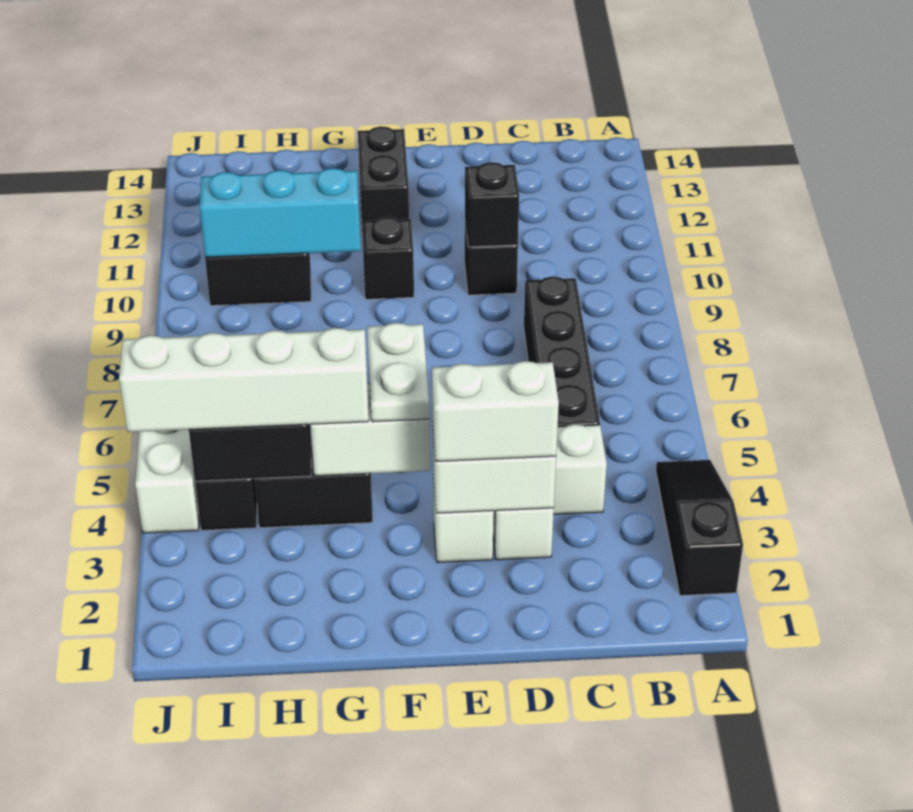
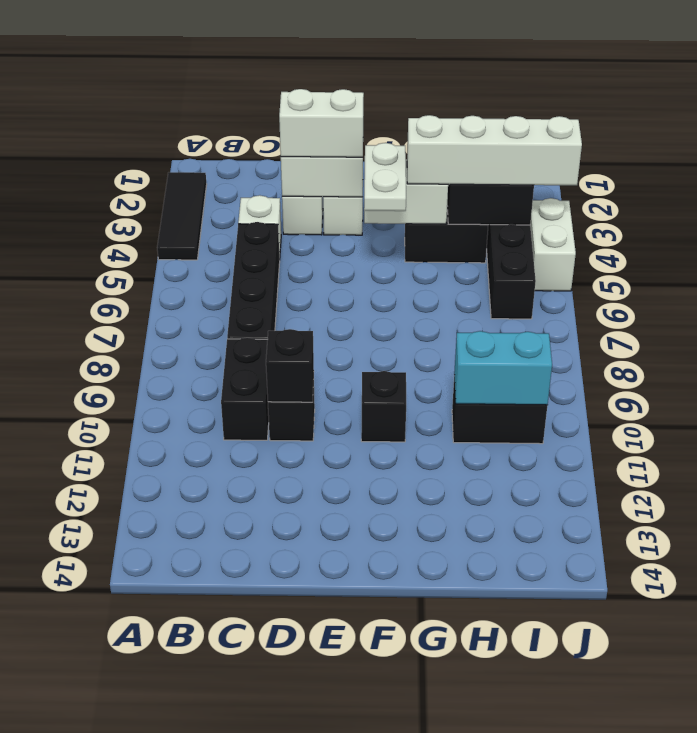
black slope A2:A4 level 1 top 2 -> black tile A2:A4 level 1
black brick F12:F13 level 1 -> black brick C9:C10 level 1
cyan brick G10:I10 level 2 -> cyan brick H10:I10 level 2

